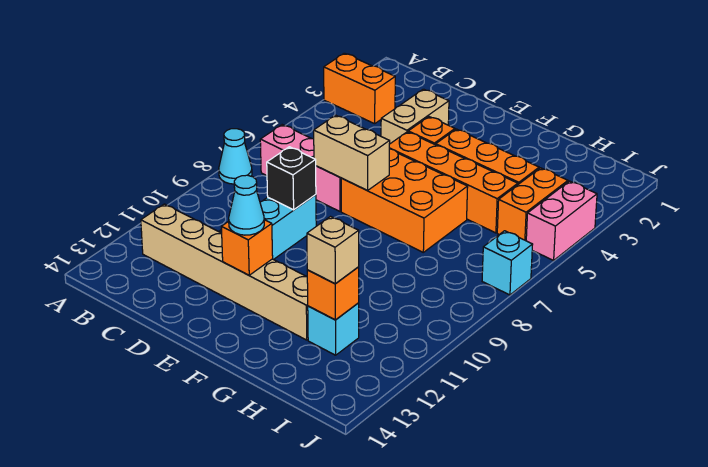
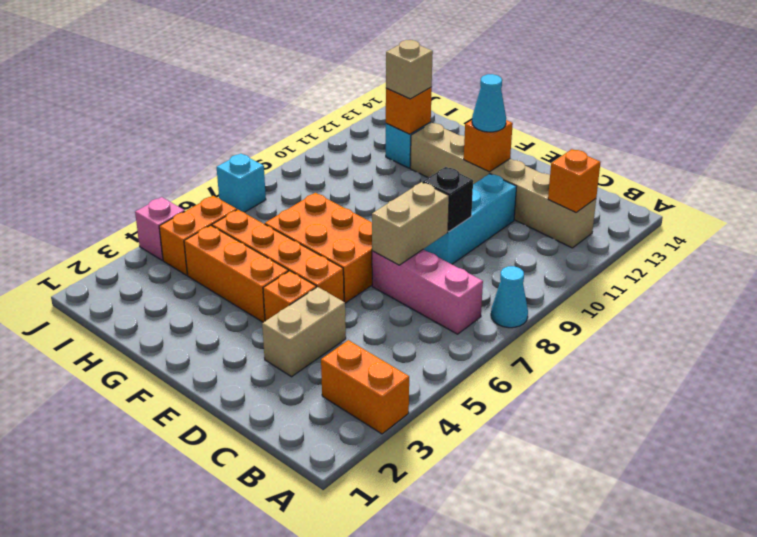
none -> orange brick B12 level 2
tan brick D7:E7 level 2 -> tan brick D7:D8 level 2
pink brick J4:J5 level 1 -> pink brick J4 level 1

